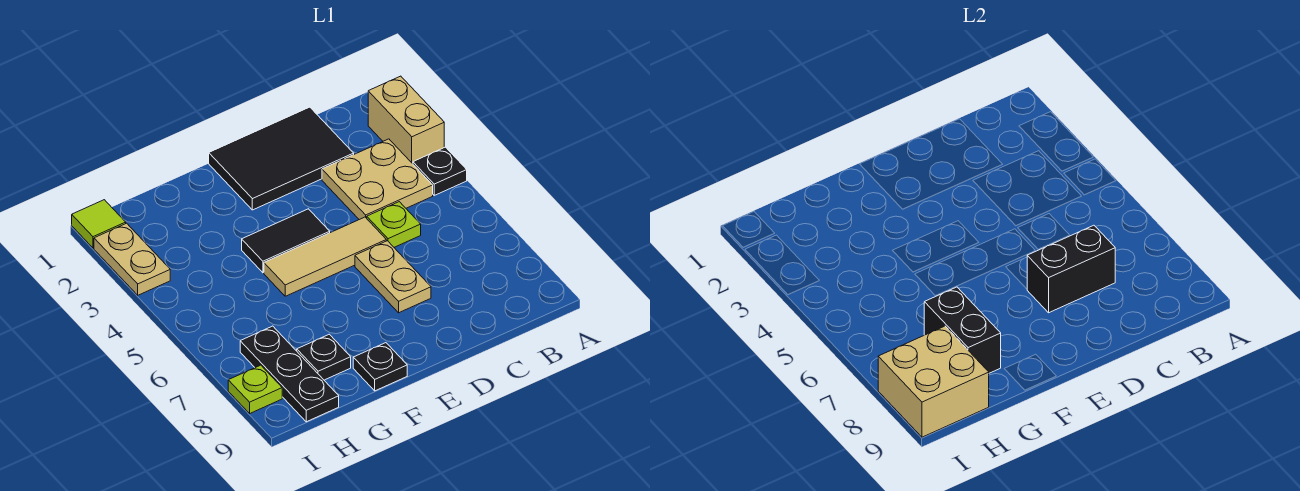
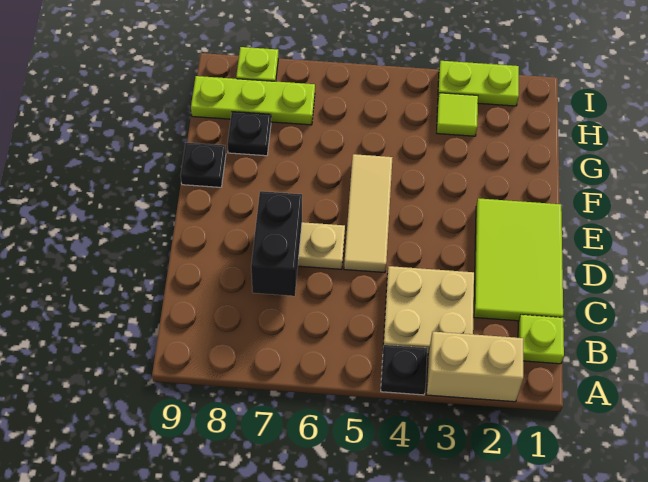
black tile C1:E2 level 1 -> lime tile C1:E2 level 1
lime plate C5 level 1 -> lime plate B1 level 1
black tile E4:F4 level 1 -> none
black brick G7:G8 level 2 -> none
black plate H7:H9 level 1 -> lime plate H7:H9 level 1
tan brick H8:I9 level 2 -> none
lime tile I1 level 1 -> lime tile H3 level 1
tan plate I2:I3 level 1 -> lime plate I2:I3 level 1

